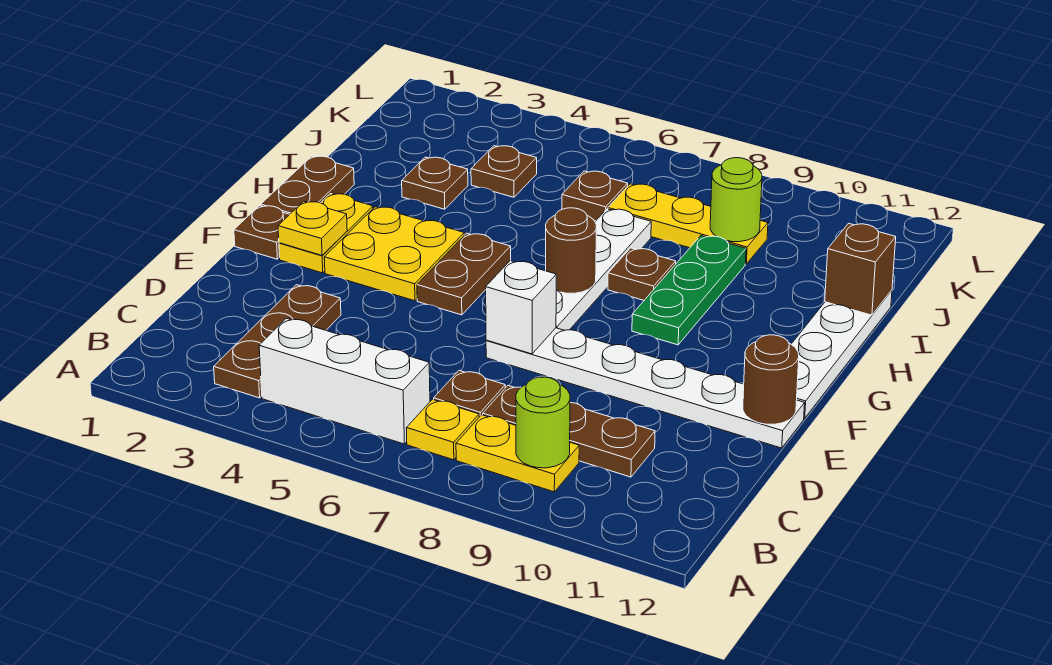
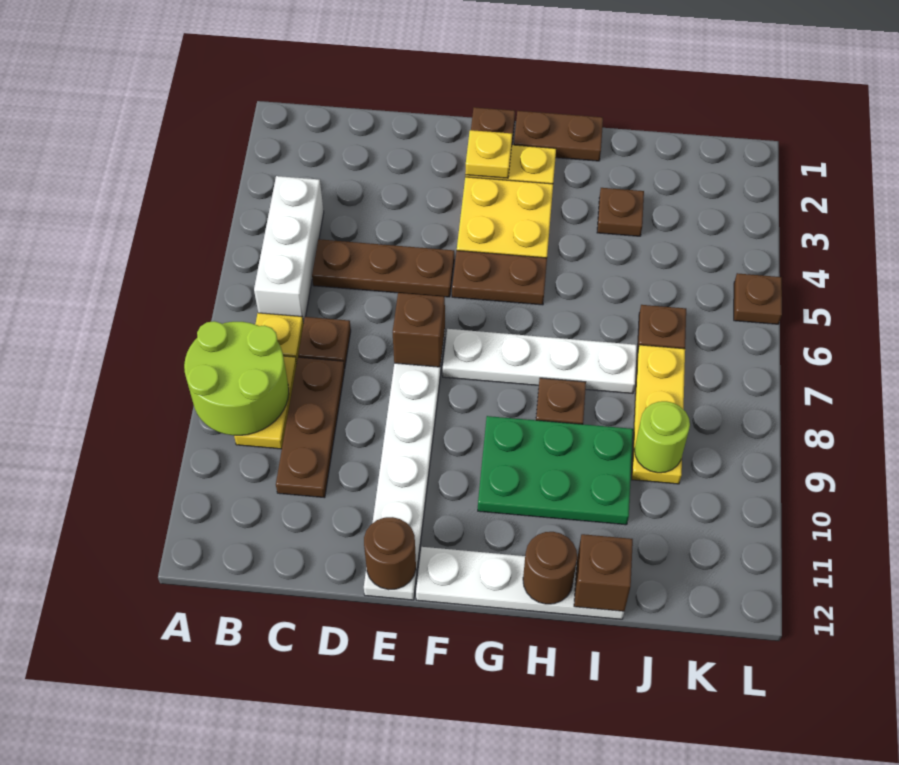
brown plate B3:D3 level 1 -> brown plate C5:E5 level 1
lime round brick B9 level 2 -> lime round brick A8:B9 level 2
white brick E7 level 2 -> brown brick E7 level 2
brown round brick G7 level 2 -> brown round brick H12 level 2
green plate G9:I9 level 1 -> green plate G9:I10 level 1
brown plate J4 level 1 -> brown plate L5 level 1

